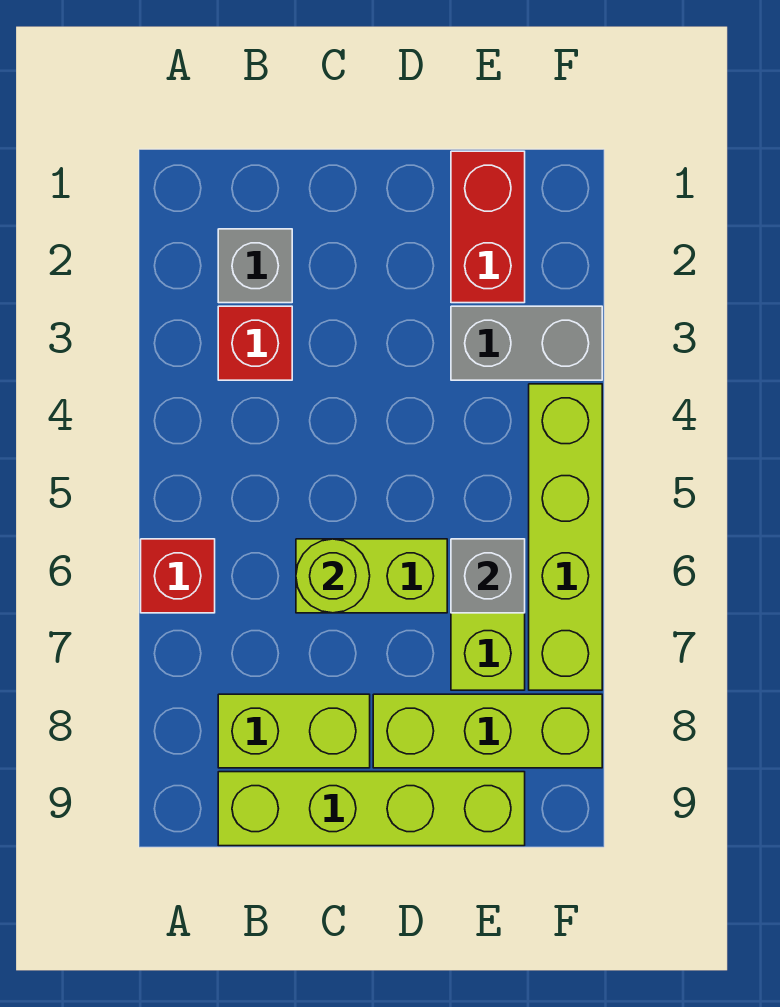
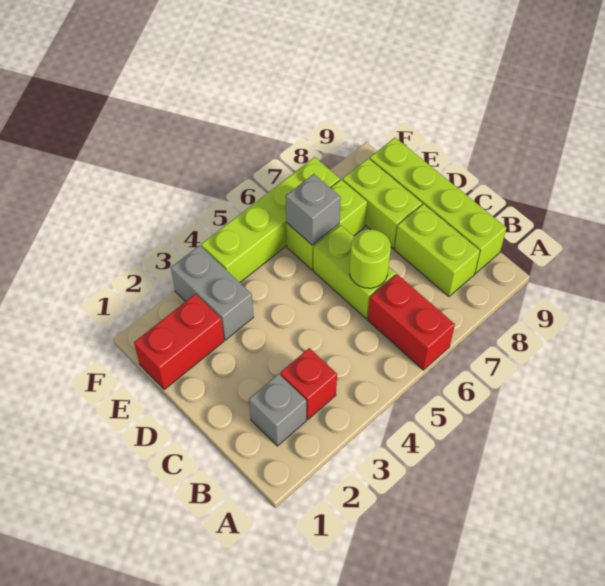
red brick A6 level 1 -> red brick A6:B6 level 1
lime brick D8:F8 level 1 -> lime brick D8:E8 level 1

